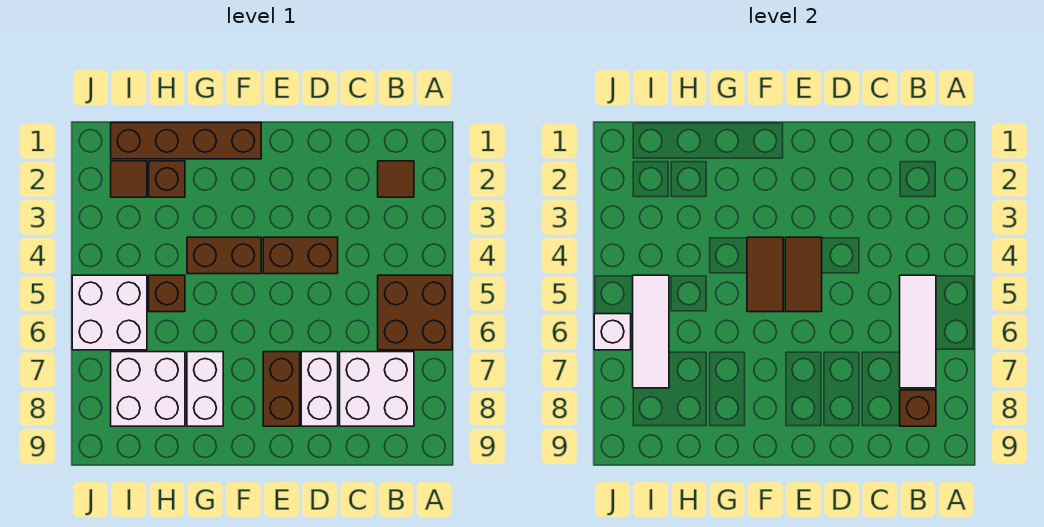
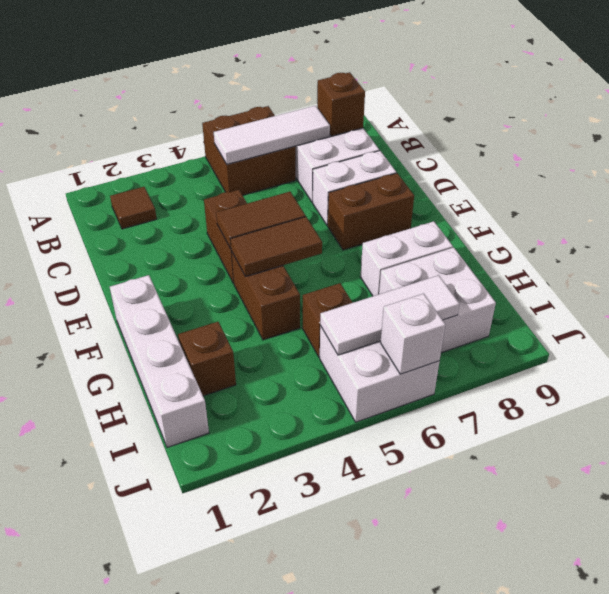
brown brick F1:I1 level 1 -> white brick F1:I1 level 1
brown tile I2 level 1 -> none

